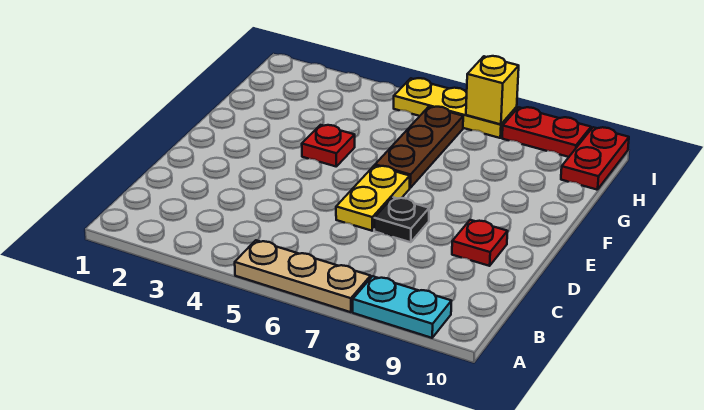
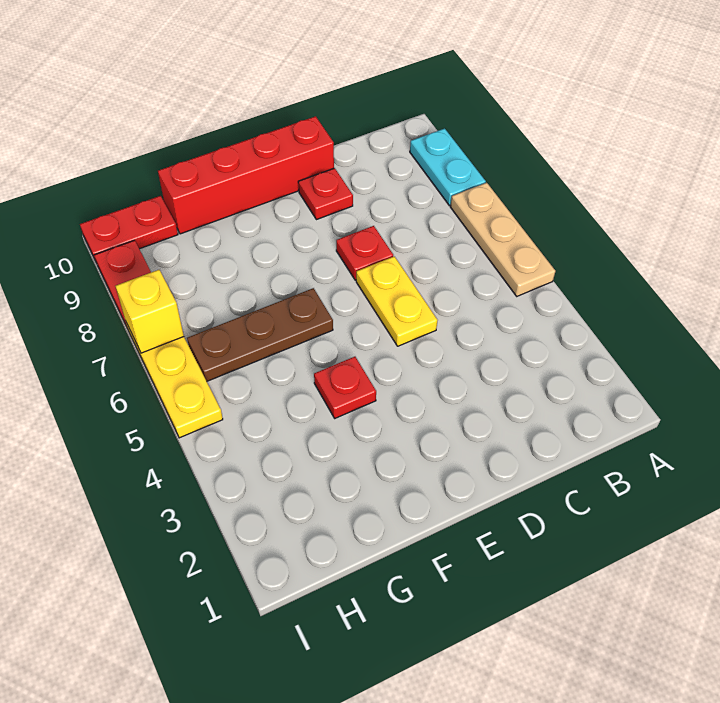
yellow plate D6:E6 level 1 -> yellow plate D5:D6 level 1
black plate D7 level 1 -> red plate D7 level 1
none -> red brick D10:G10 level 1

